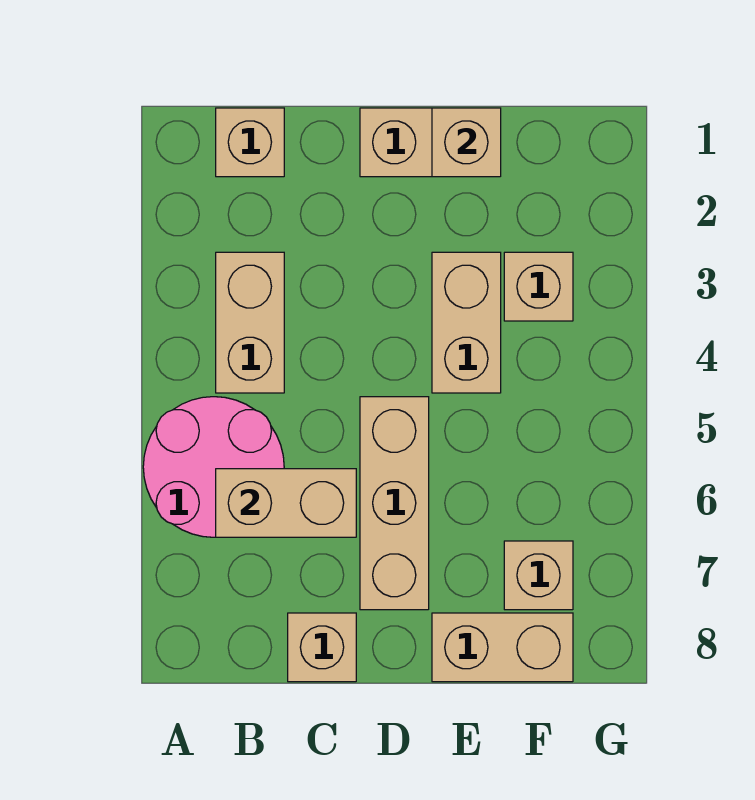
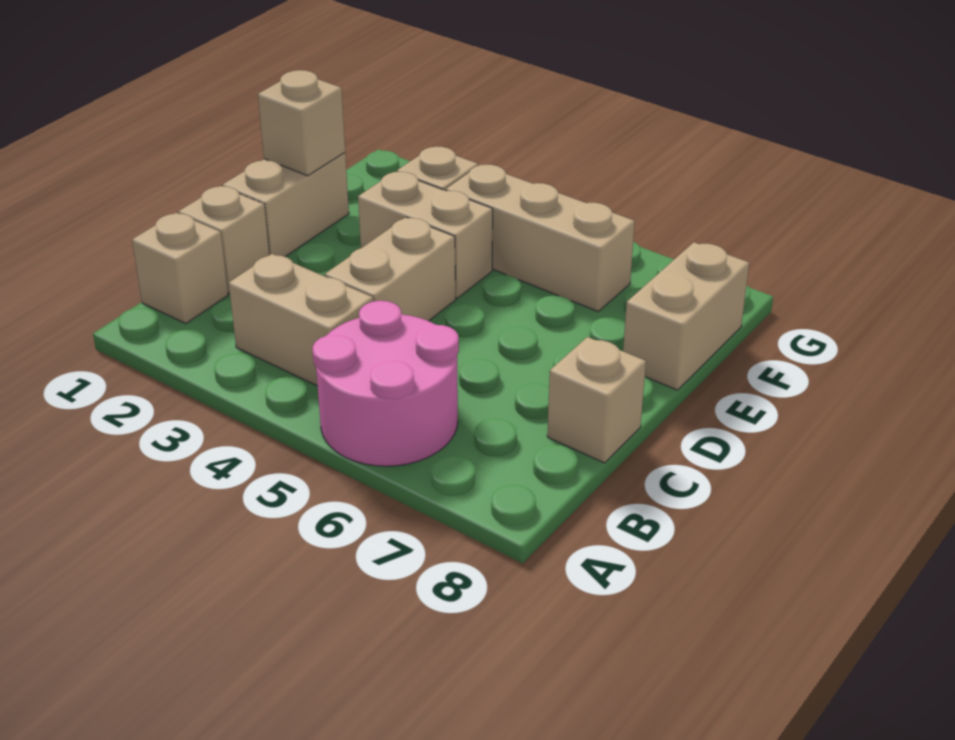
tan brick B6:C6 level 2 -> tan brick C4:D4 level 1
tan brick D5:D7 level 1 -> tan brick F4:F6 level 1
tan brick F7 level 1 -> tan brick C1 level 1

